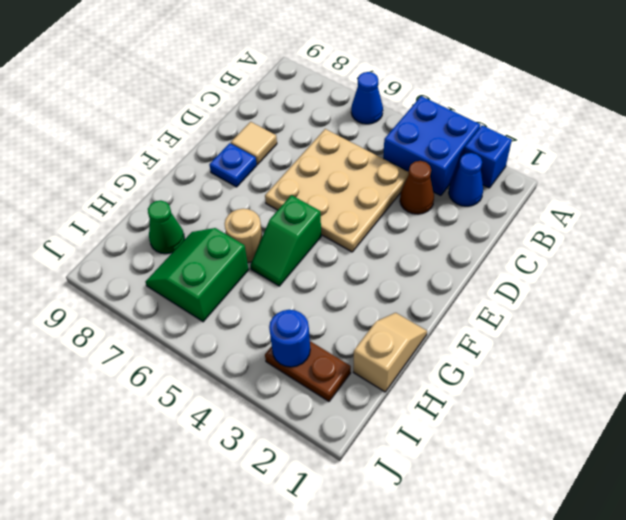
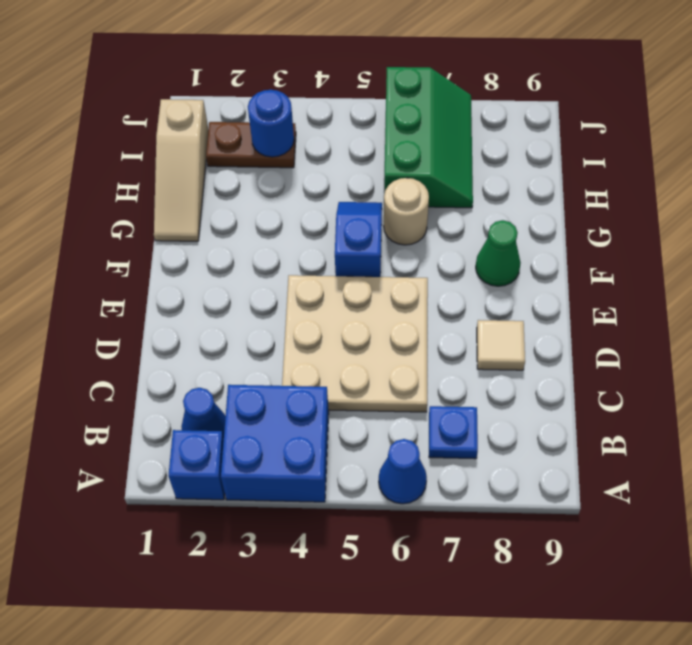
brown cone C3 level 1 -> none
blue plate E8 level 1 -> blue plate B7 level 1
green slope F5:G5 level 1 top F -> blue slope F5:G5 level 1 top F
tan slope G1:H1 level 1 top H -> tan slope G1:I1 level 1 top I
green slope H6:I7 level 1 top 6 -> green slope H6:J7 level 1 top 6
green cone H8 level 1 -> green cone F8 level 1

